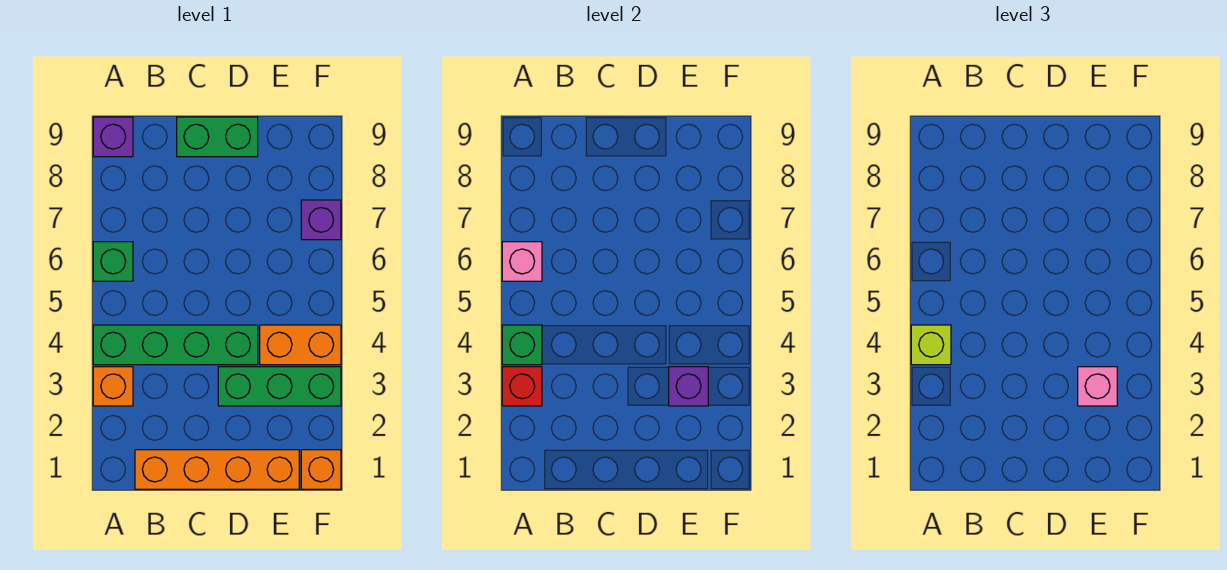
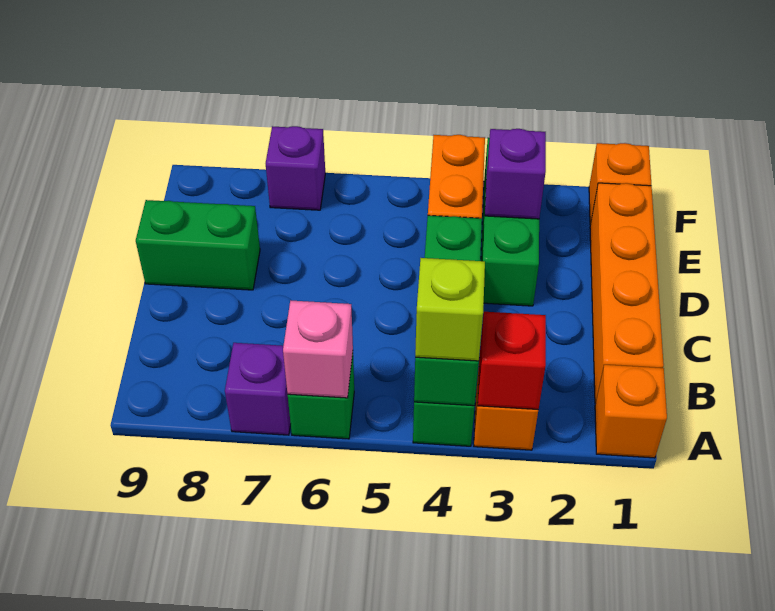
none -> orange brick A1 level 1
purple brick A9 level 1 -> purple brick A7 level 1
green brick C9:D9 level 1 -> green brick D8:D9 level 1
pink brick E3 level 3 -> none

